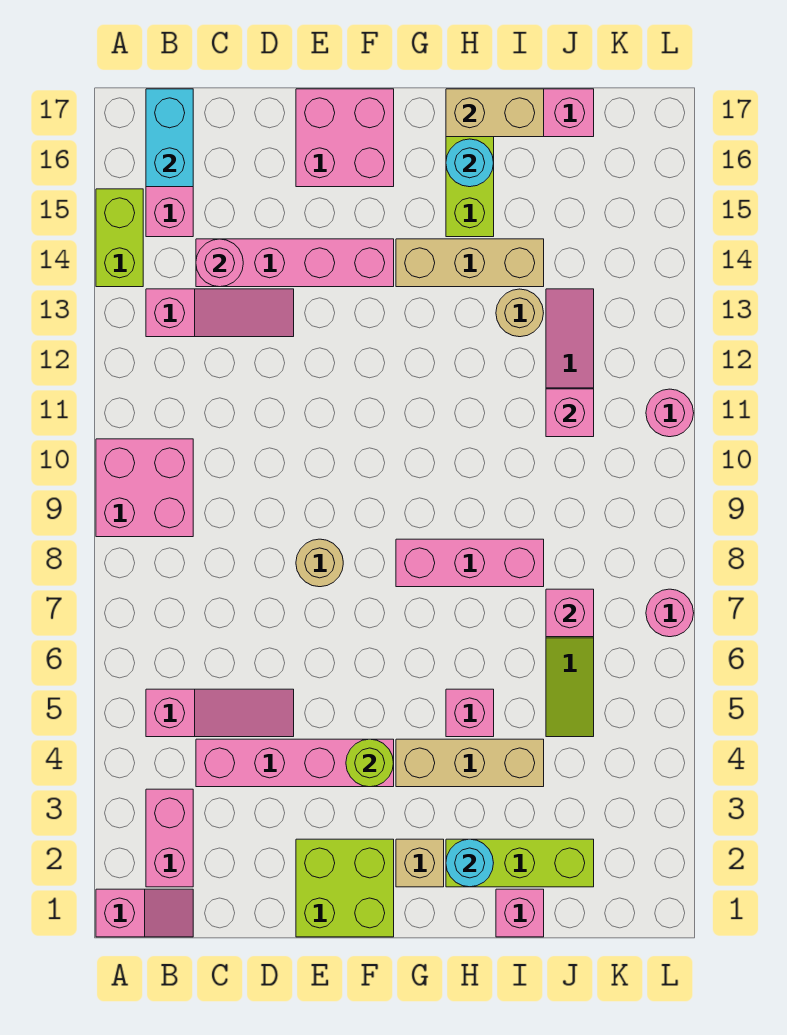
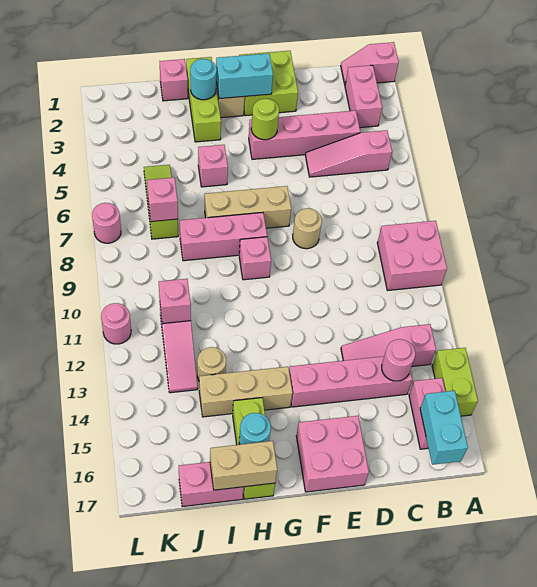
none -> cyan brick F2:G2 level 2
tan brick G4:I4 level 1 -> tan brick F7:H7 level 1
none -> pink brick G9 level 1
lime brick H2:J2 level 1 -> lime brick H1:H3 level 1

